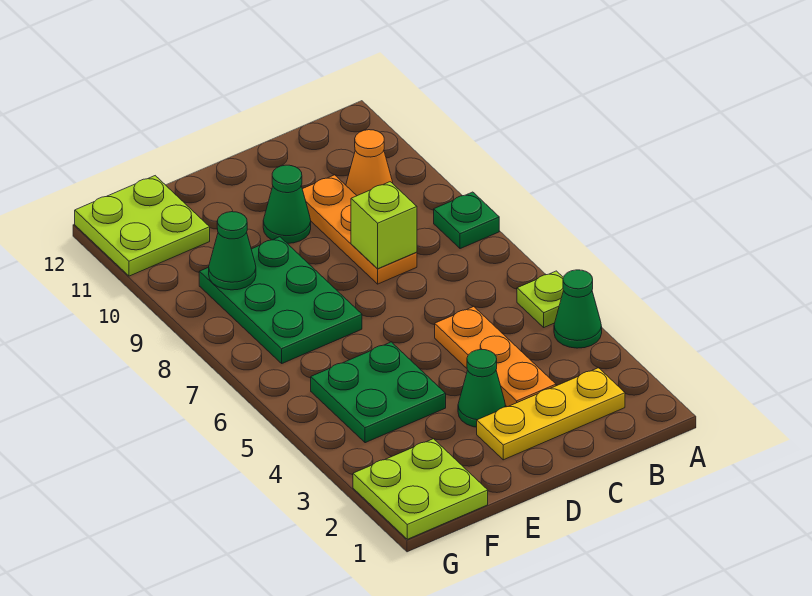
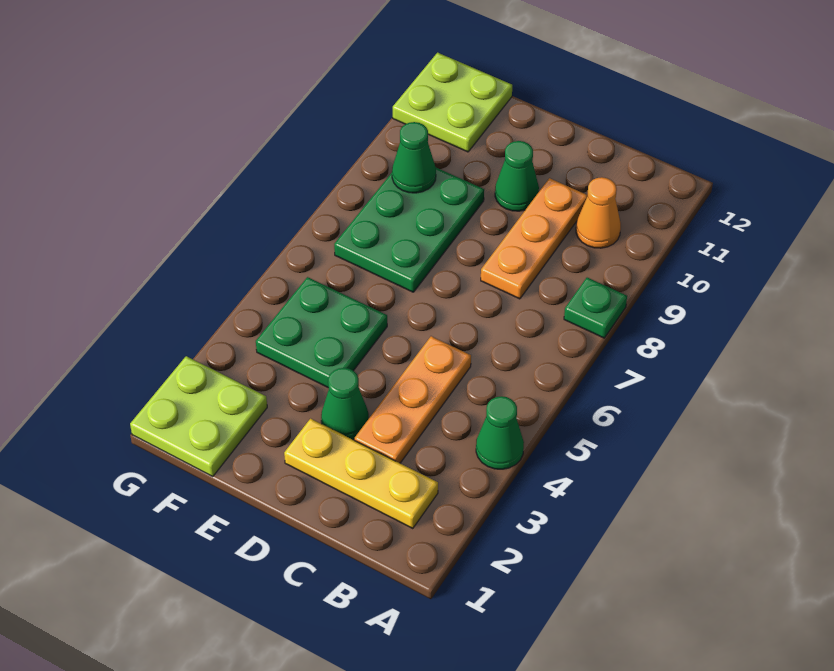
lime plate A5 level 1 -> none
lime brick C8 level 2 -> none

